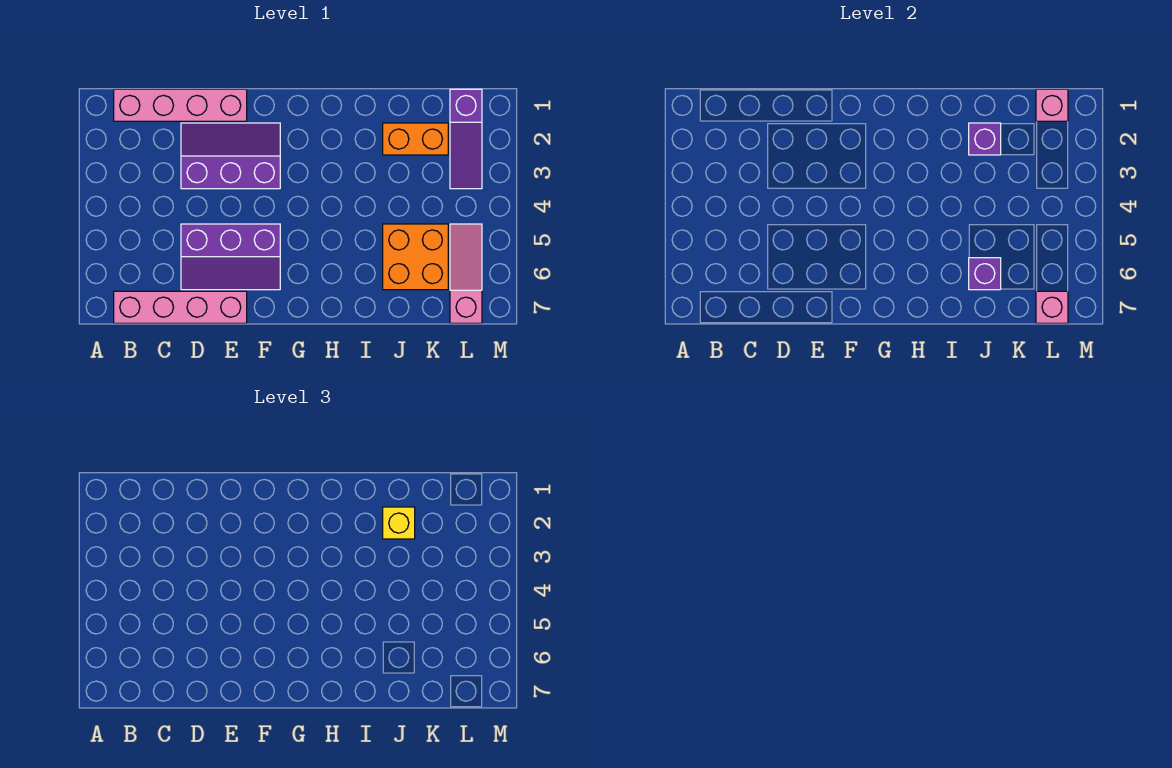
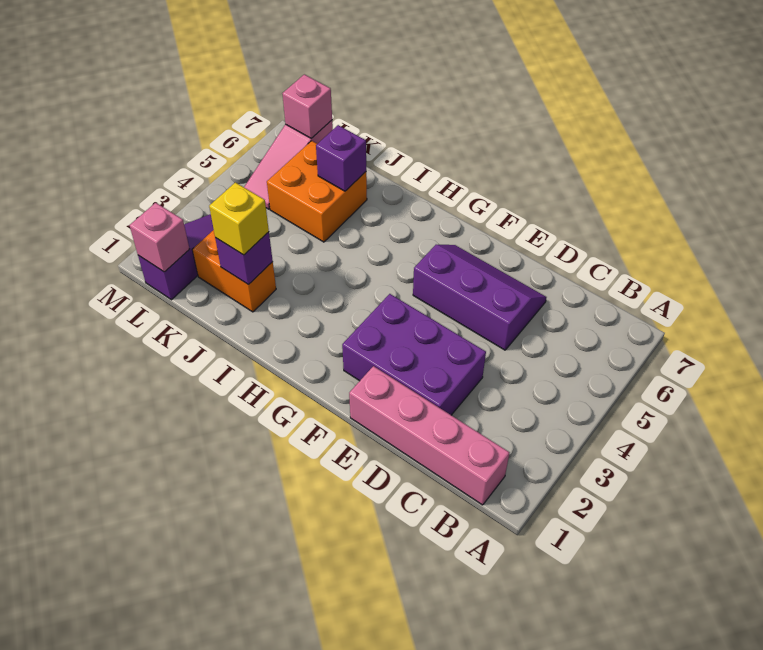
pink brick B7:E7 level 1 -> none
purple slope D2:F3 level 1 top 3 -> purple brick D2:F3 level 1

